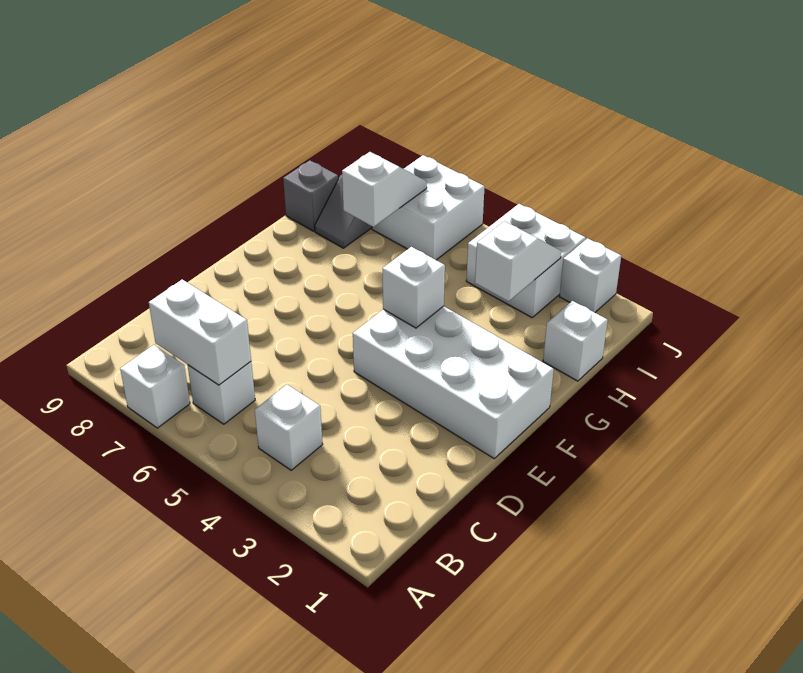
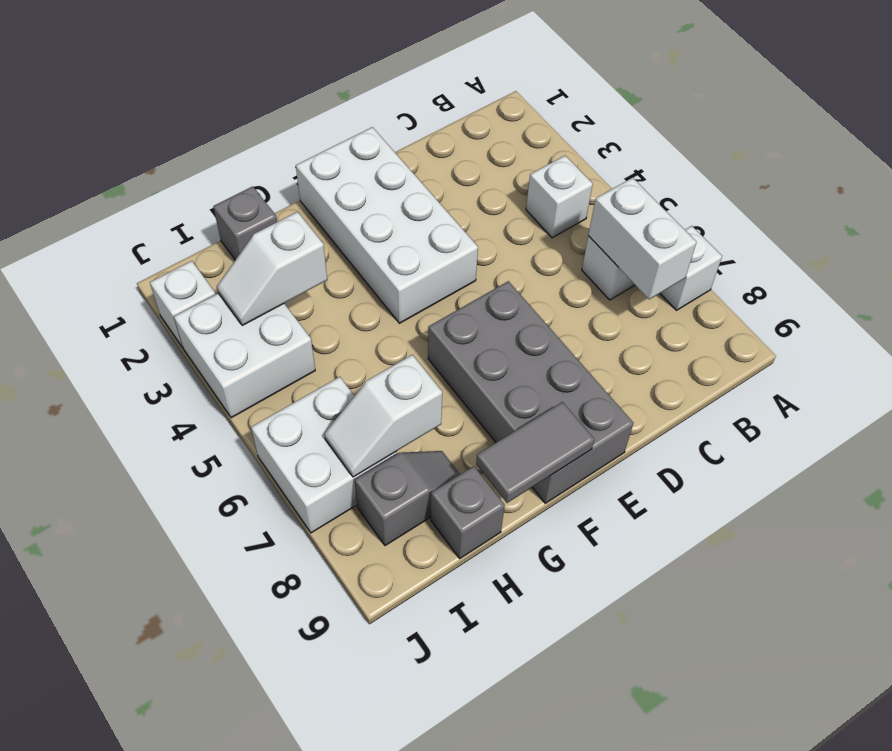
none -> grey brick E6:F9 level 1
white brick F4 level 2 -> none
none -> grey tile F9:G9 level 2
white brick H1 level 1 -> grey brick H1 level 1

